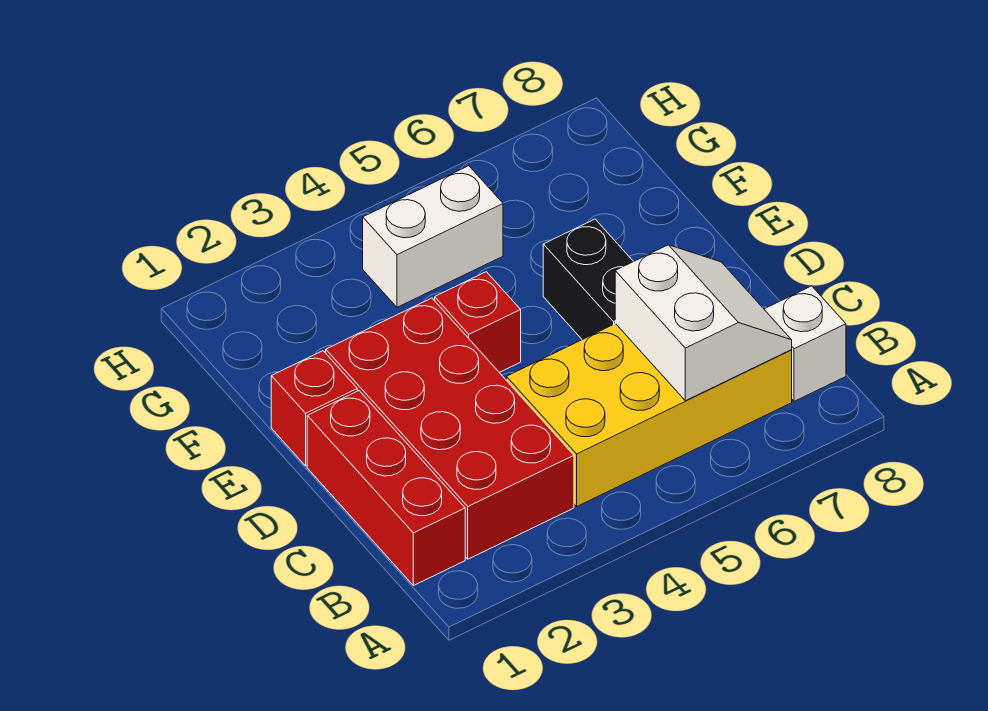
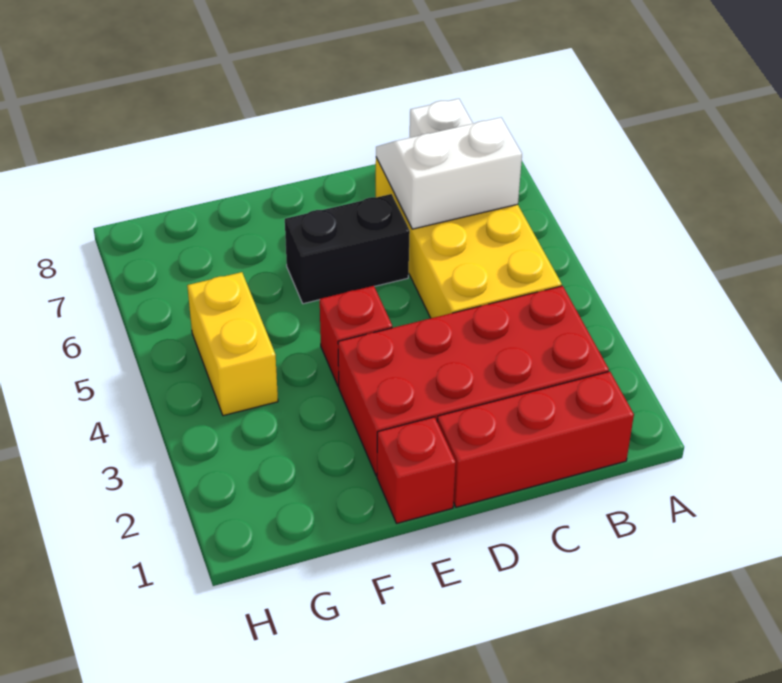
white brick G4:G5 level 1 -> yellow brick G4:G5 level 1

